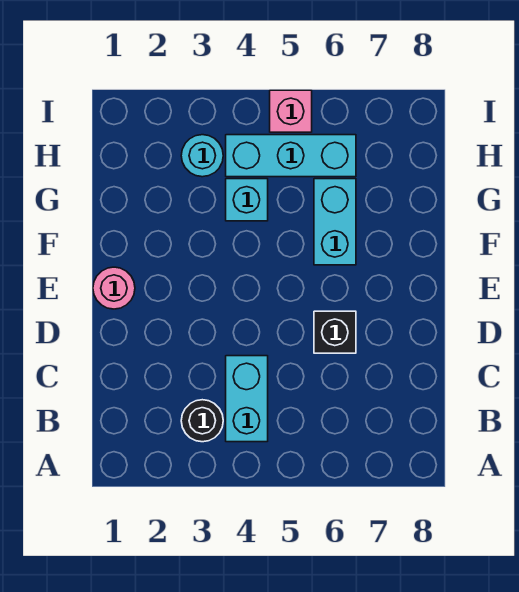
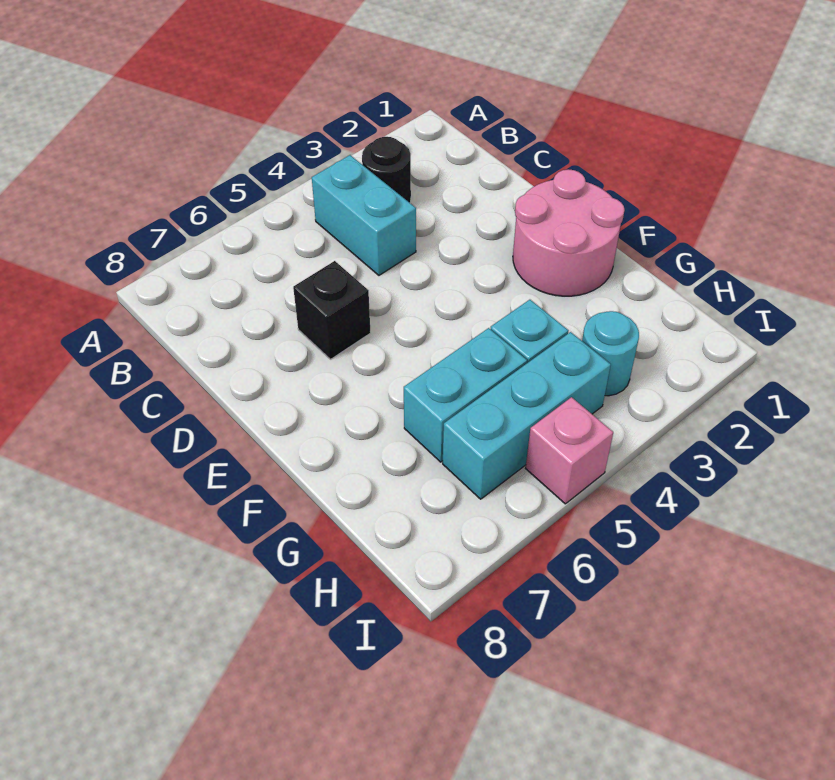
pink round brick E1 level 1 -> pink round brick E1:F2 level 1
cyan brick F6:G6 level 1 -> cyan brick G5:G6 level 1

